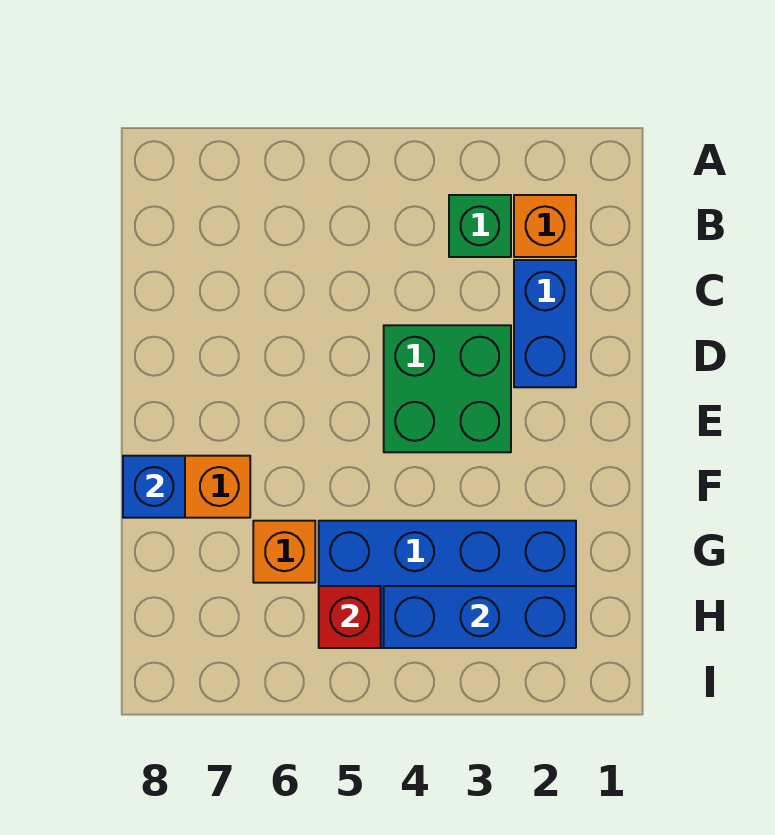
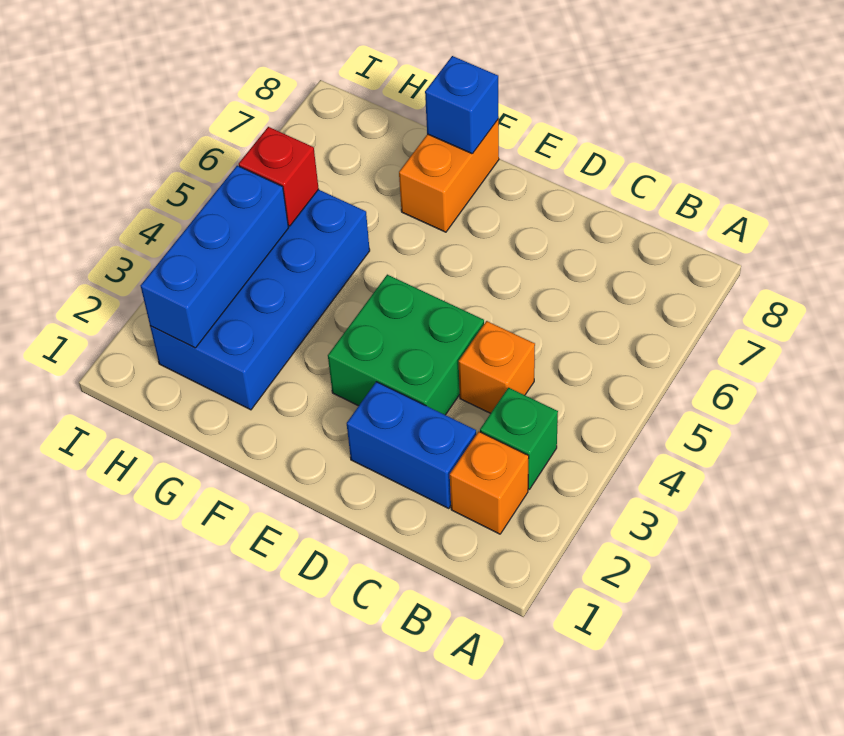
orange brick G6 level 1 -> orange brick C4 level 1

